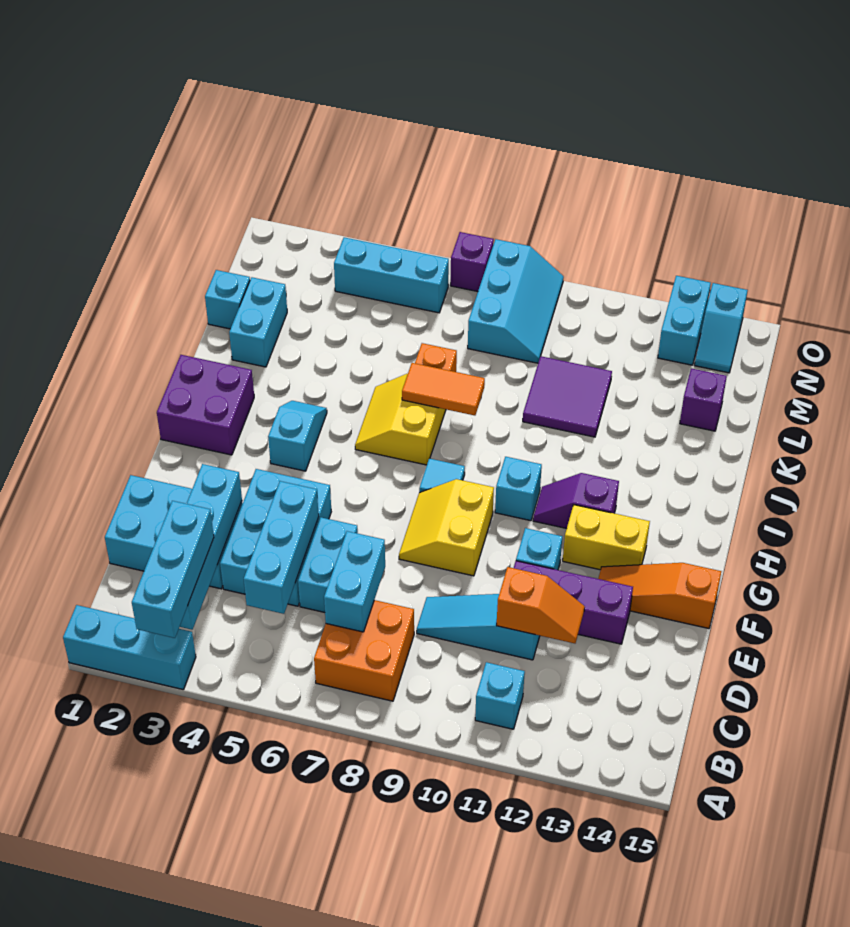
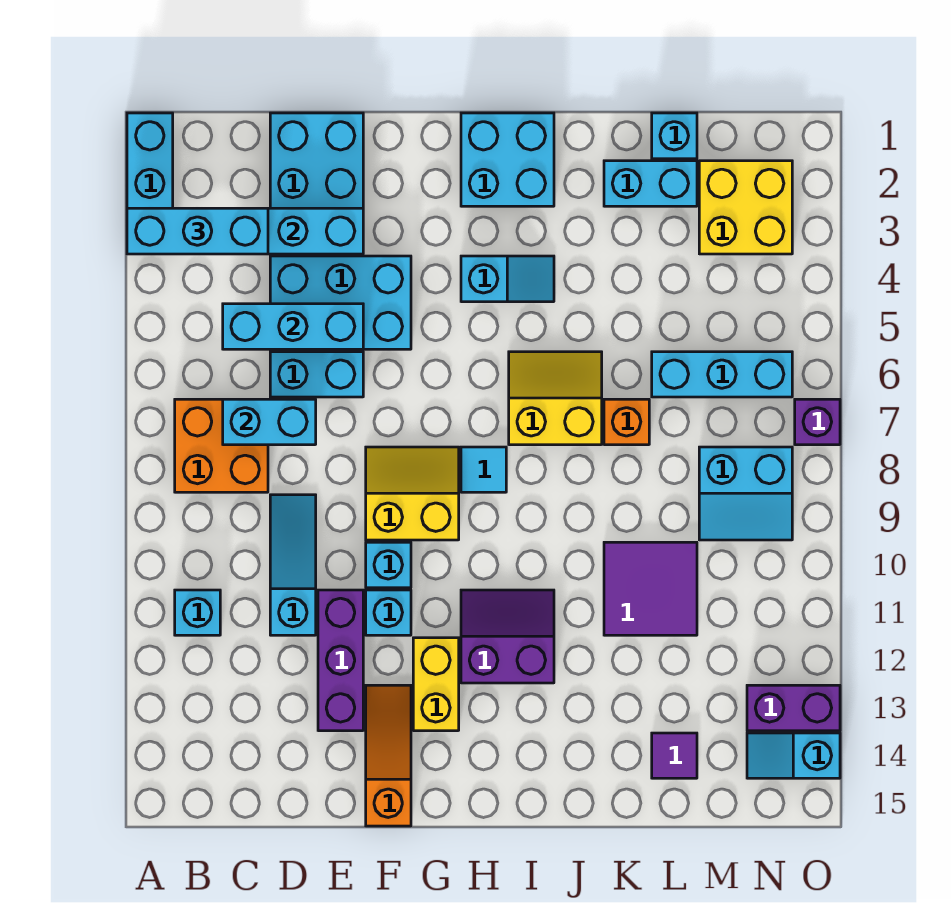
orange slope D11:D12 level 2 top 11 -> none
purple brick H1:I2 level 1 -> cyan brick H1:I2 level 1
cyan brick H10 level 1 -> cyan brick F10 level 1
purple slope H11:H12 level 1 top 12 -> purple slope H11:I12 level 1 top 12
orange tile J7:J8 level 2 -> none
purple brick L14 level 1 -> purple tile L14 level 1
none -> yellow brick M2:N3 level 1
cyan slope M8:O9 level 1 top 8 -> cyan slope M8:N9 level 1 top 8
cyan brick N4:N6 level 1 -> cyan brick L6:N6 level 1
cyan brick N13:O13 level 1 -> purple brick N13:O13 level 1

